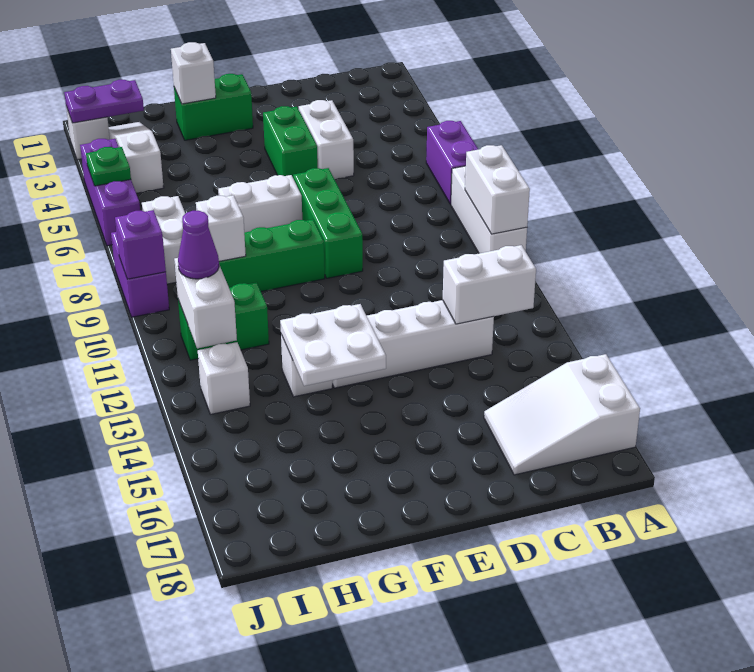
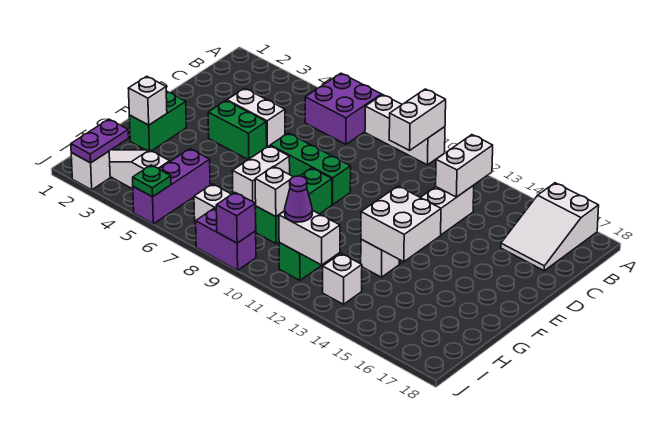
purple brick A6:A7 level 1 -> purple brick A6:B7 level 1
white brick A9:A10 level 2 -> white brick A10:B10 level 2
white plate F13:G14 level 2 -> white brick F13:G14 level 2
purple brick J4:J6 level 1 -> purple brick H5:J5 level 1

